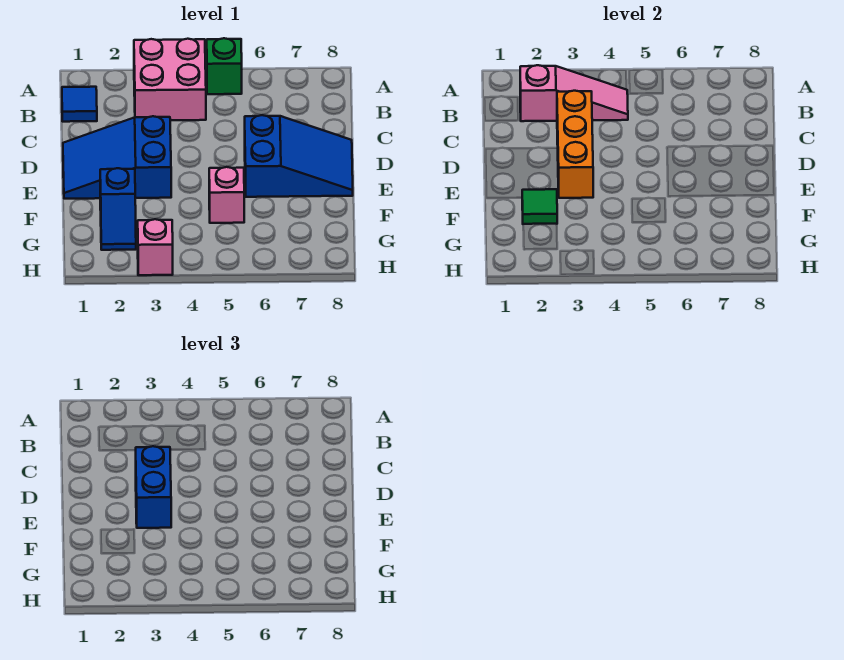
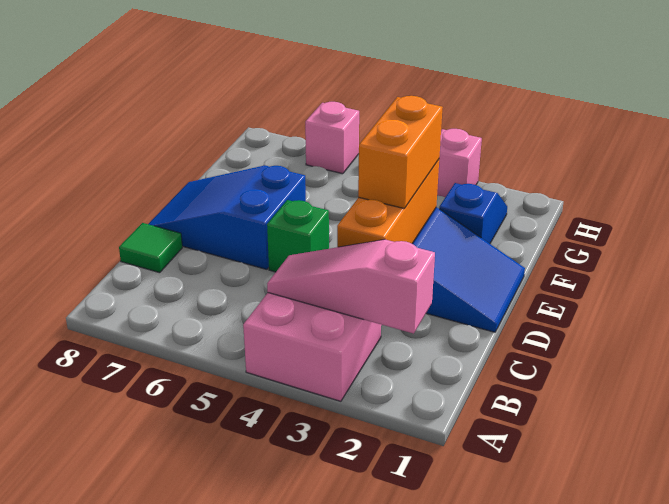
green brick A5 level 1 -> green brick D5 level 1
blue tile B1 level 1 -> none
blue brick D3:E3 level 3 -> orange brick D3:E3 level 3
green tile F2 level 2 -> green tile C8 level 1
pink brick F5 level 1 -> pink brick H6 level 1

